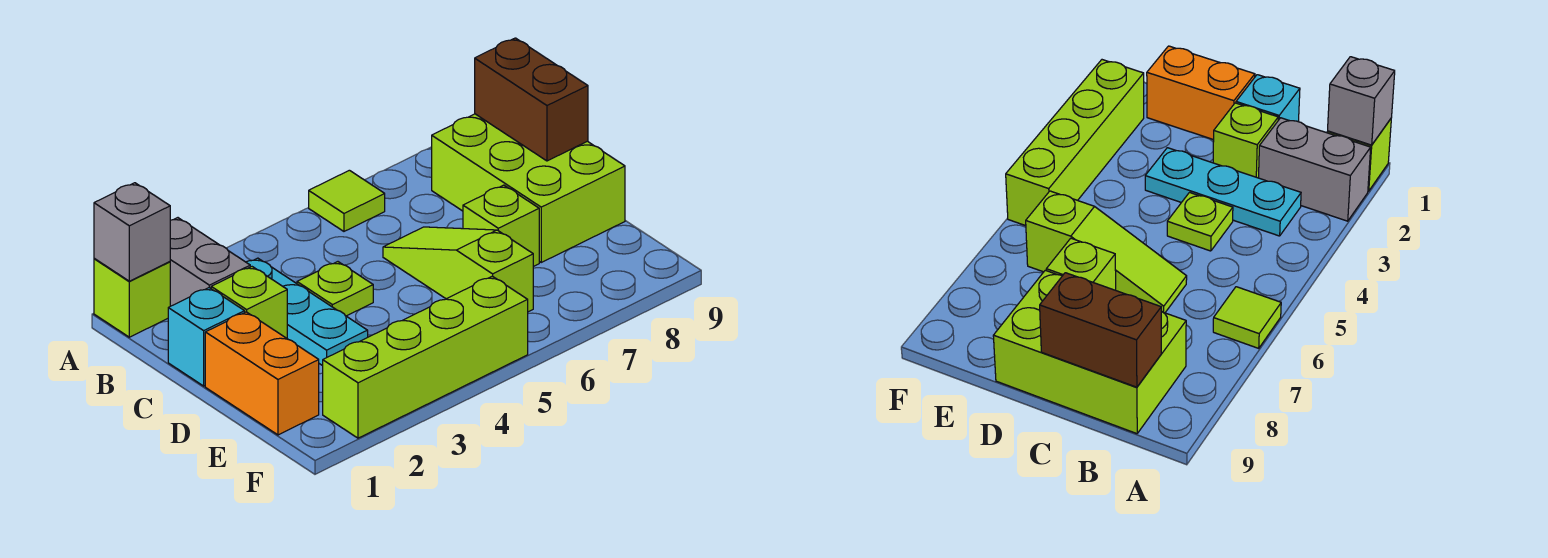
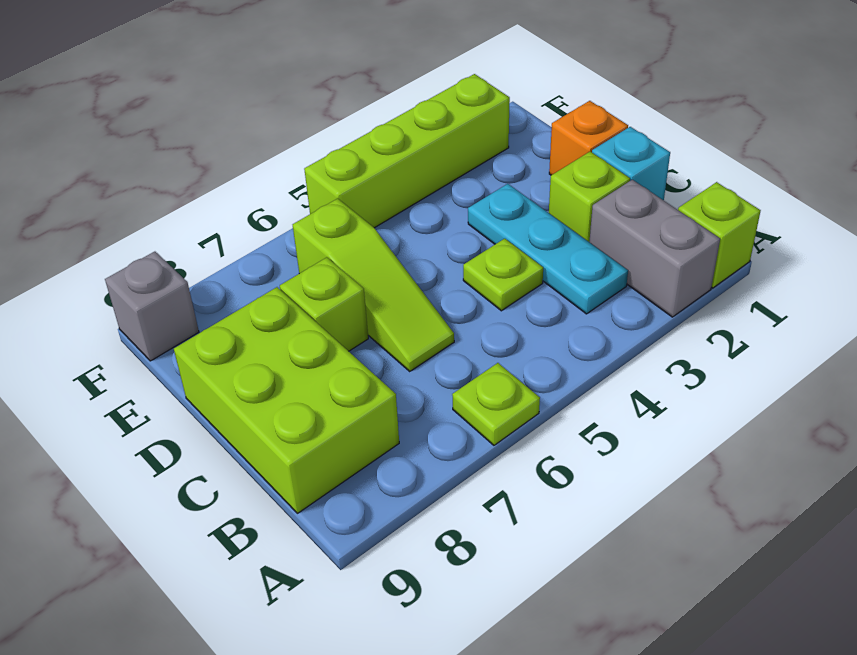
grey brick A1 level 2 -> grey brick F9 level 1
lime tile A6 level 1 -> lime plate A6 level 1
brown brick B9:C9 level 2 -> none
orange brick D1:E1 level 1 -> orange brick D1 level 1

